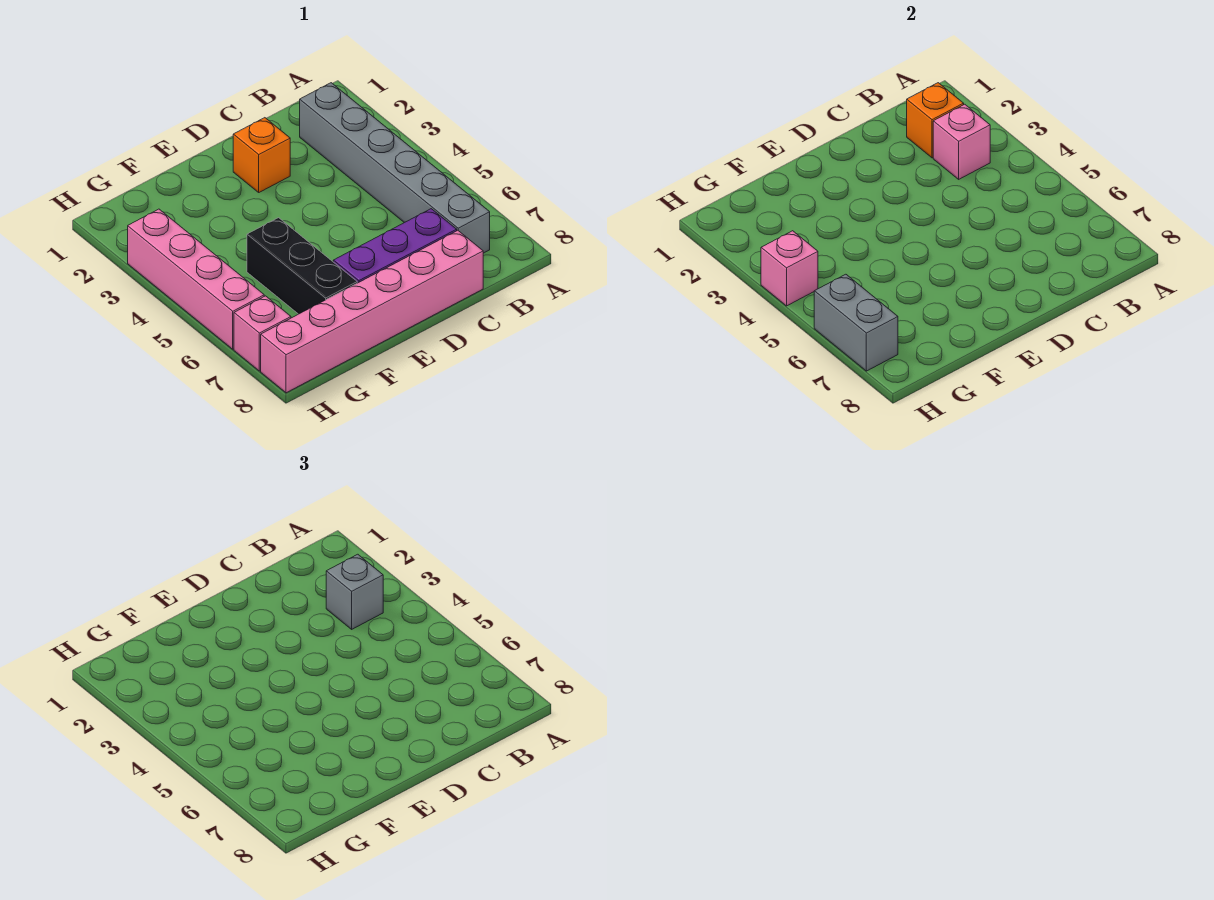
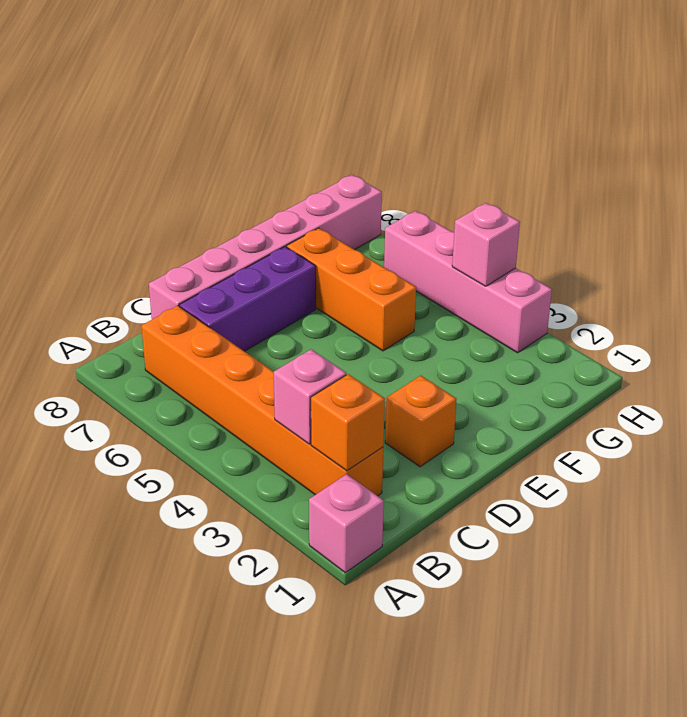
grey brick B2:B7 level 1 -> orange brick B2:B7 level 1
grey brick B3 level 3 -> none
black brick F5:F7 level 1 -> orange brick F5:F7 level 1
grey brick H6:H7 level 2 -> none
pink brick H7 level 1 -> pink brick A1 level 1

